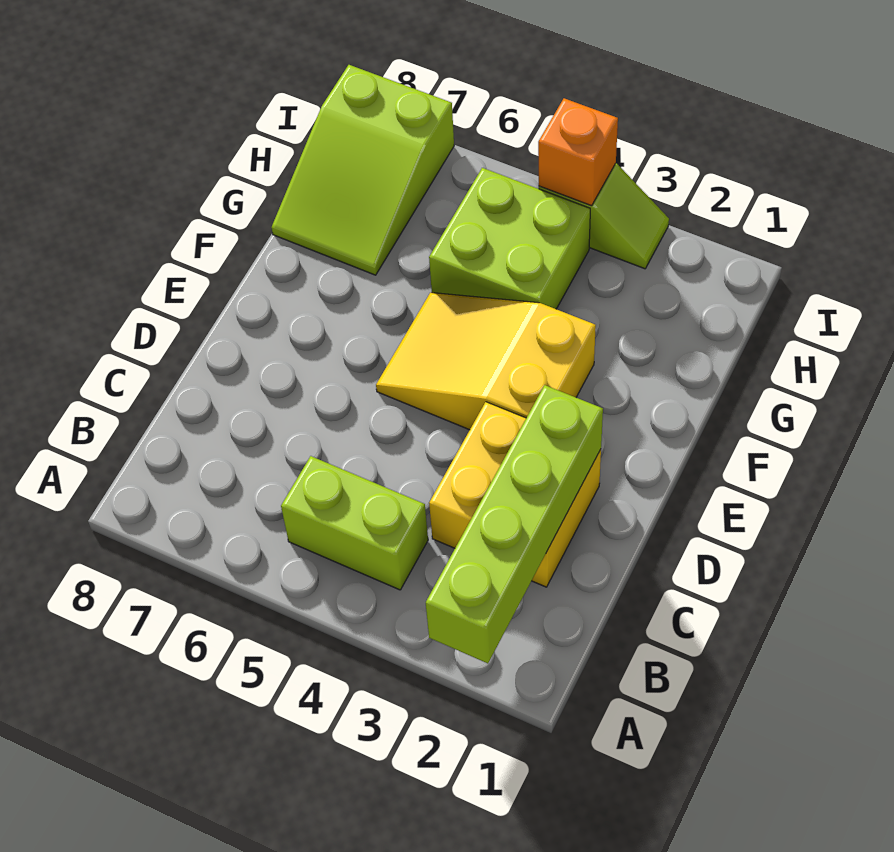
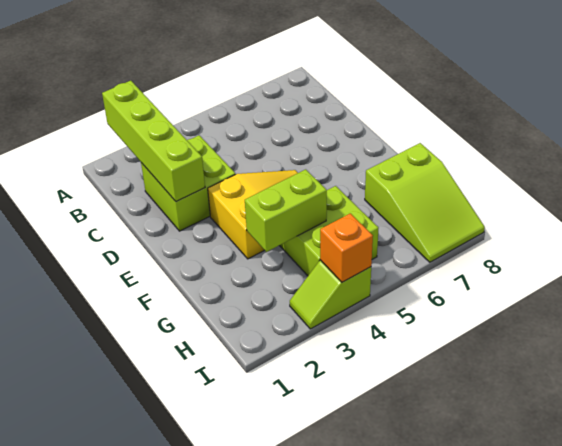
lime brick B4:B5 level 1 -> lime brick G3:G4 level 2
yellow brick C2:D3 level 1 -> lime brick C2:D3 level 1
lime slope G7:I8 level 1 top I -> lime slope G7:I8 level 1 top G

